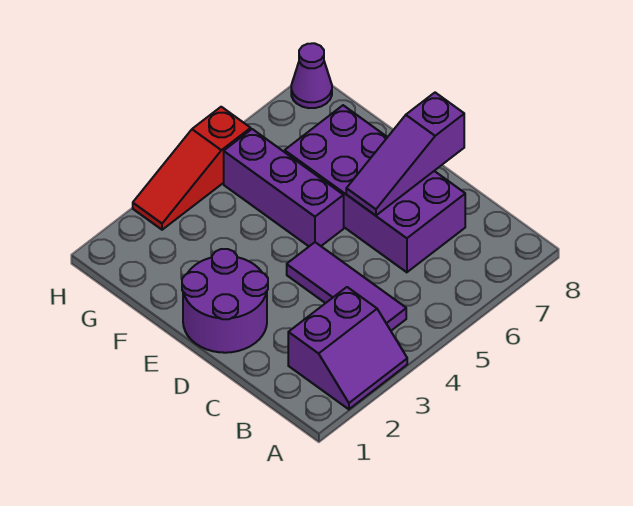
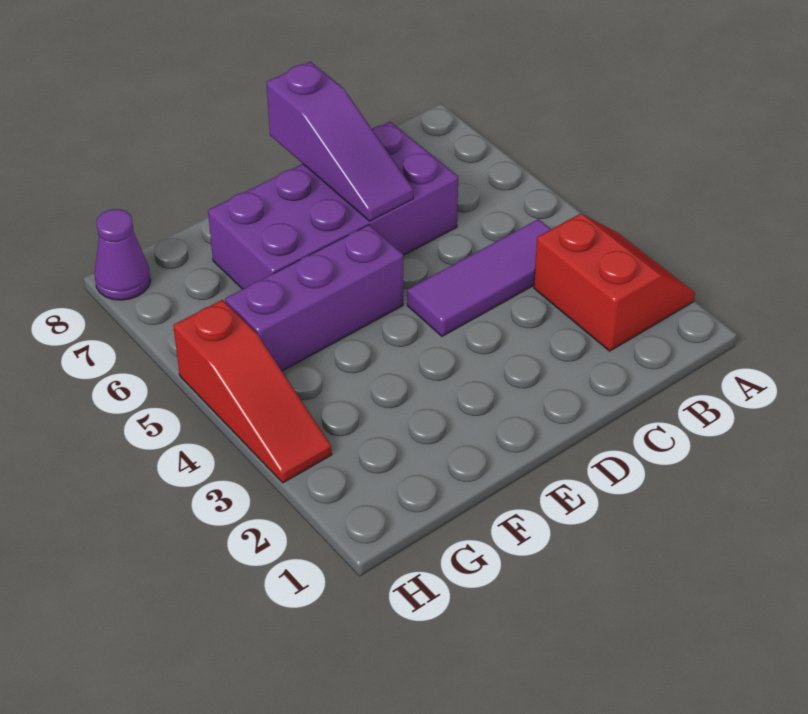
purple slope A2:B3 level 1 top B -> red slope A2:B3 level 1 top B
purple round brick D1:E2 level 1 -> none

